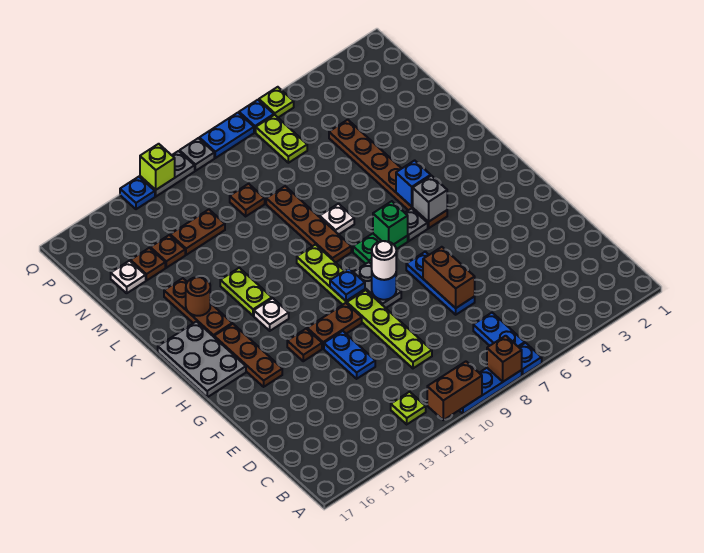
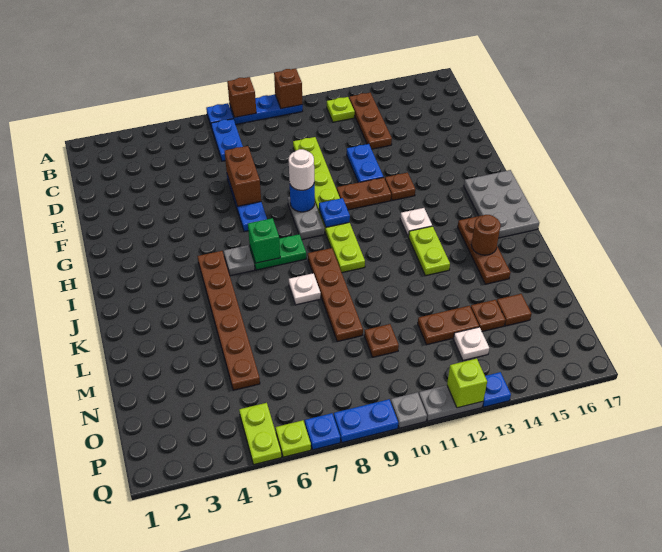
brown brick A10:A11 level 2 -> brown brick A10 level 2
brown plate G15:I15 level 1 -> brown plate B13:D13 level 1
grey brick I5 level 2 -> none
blue brick J5 level 2 -> none
brown plate N15 level 1 -> brown tile N15 level 1
white plate N16 level 1 -> white plate O13 level 1
lime plate O7:P7 level 1 -> lime plate P5:Q5 level 1

